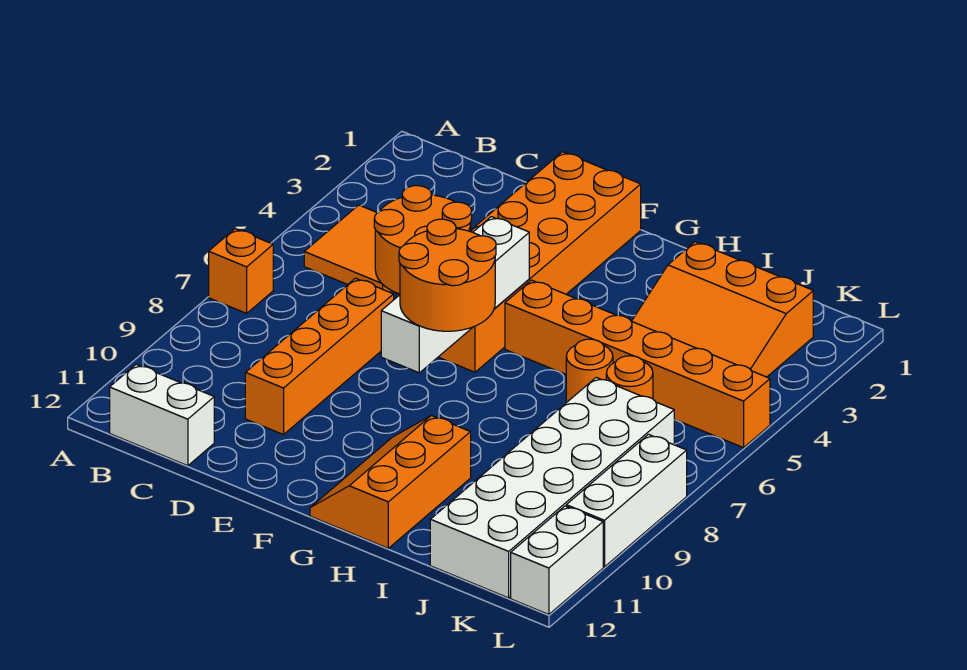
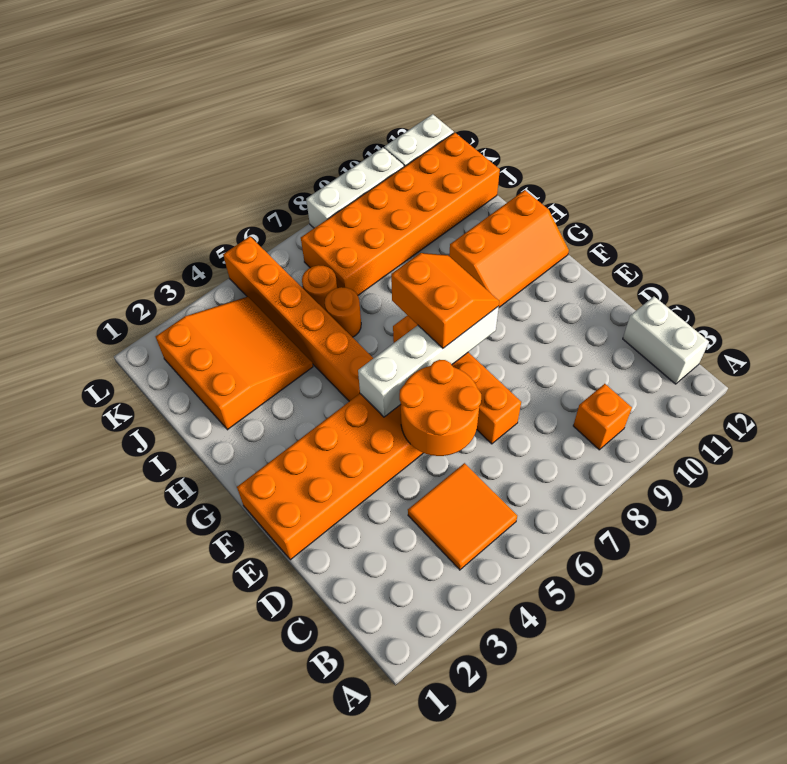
orange brick A7 level 1 -> orange brick B9 level 1
orange brick D7:D10 level 1 -> orange brick D7:G7 level 1
orange round brick F7:G8 level 3 -> orange slope F7:G8 level 3 top 7
white brick J7:K12 level 1 -> orange brick J7:K12 level 1

